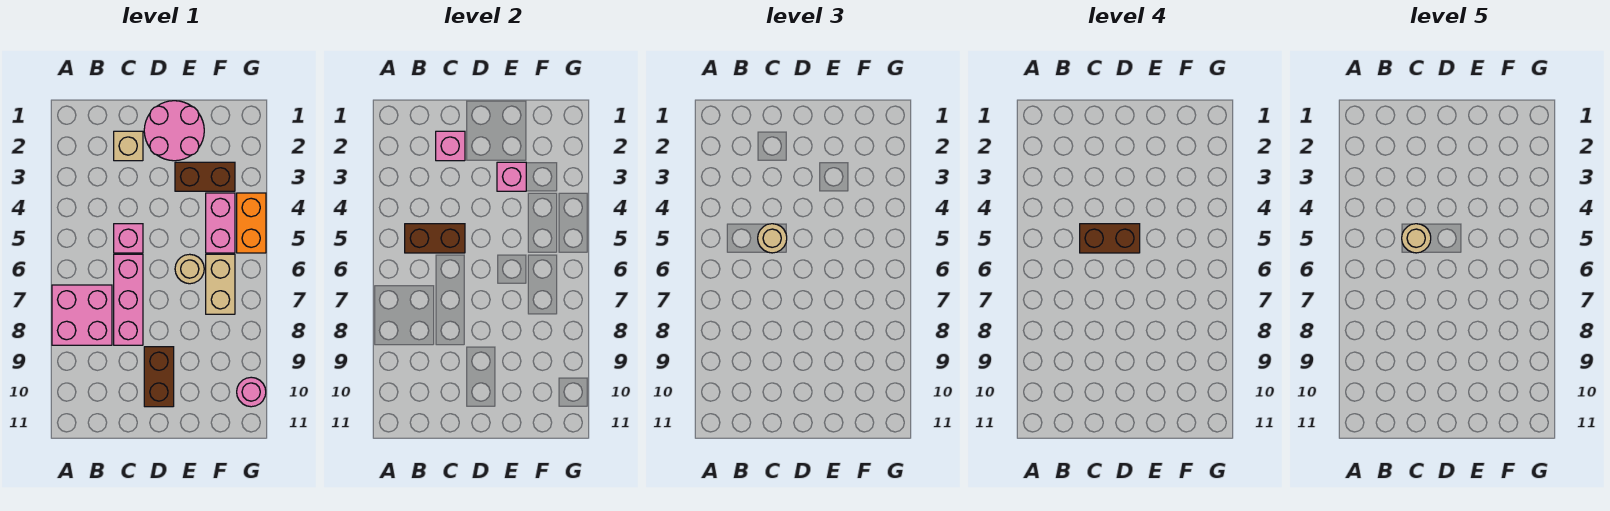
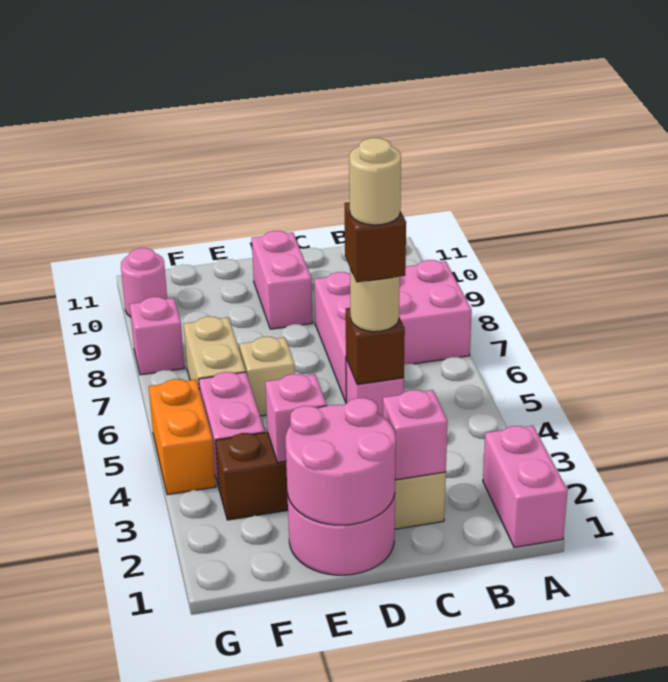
none -> pink brick A1:A2 level 1
brown brick B5:C5 level 2 -> brown brick C5 level 2
brown brick C5:D5 level 4 -> brown brick C5 level 4
none -> pink round brick D1:E2 level 2
brown brick D9:D10 level 1 -> pink brick D9:D10 level 1
tan round brick E6 level 1 -> tan brick E6 level 1
none -> pink brick G8 level 1

